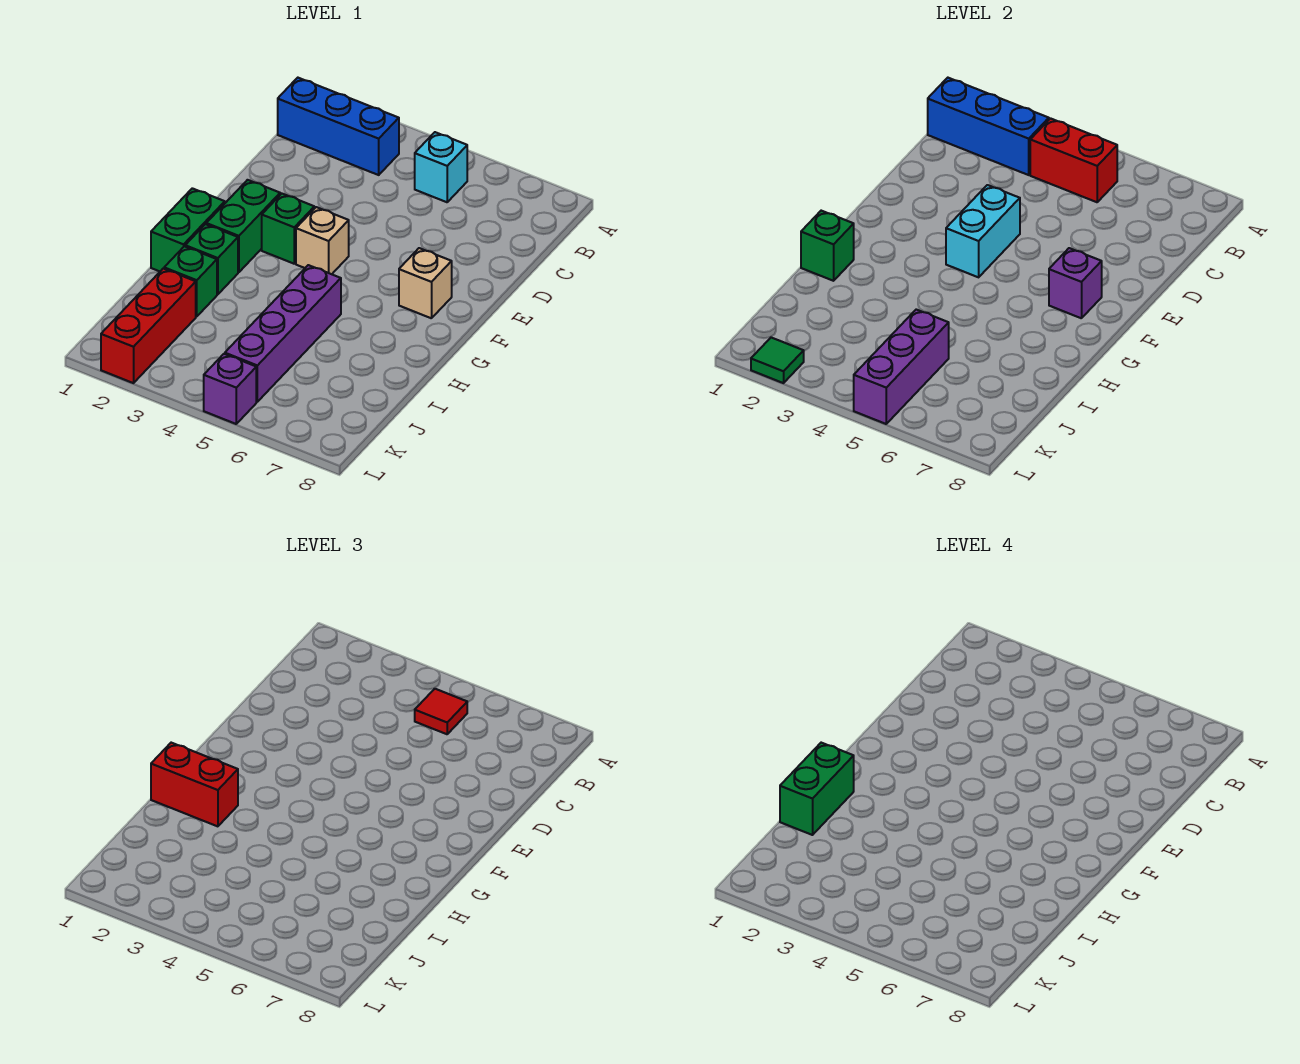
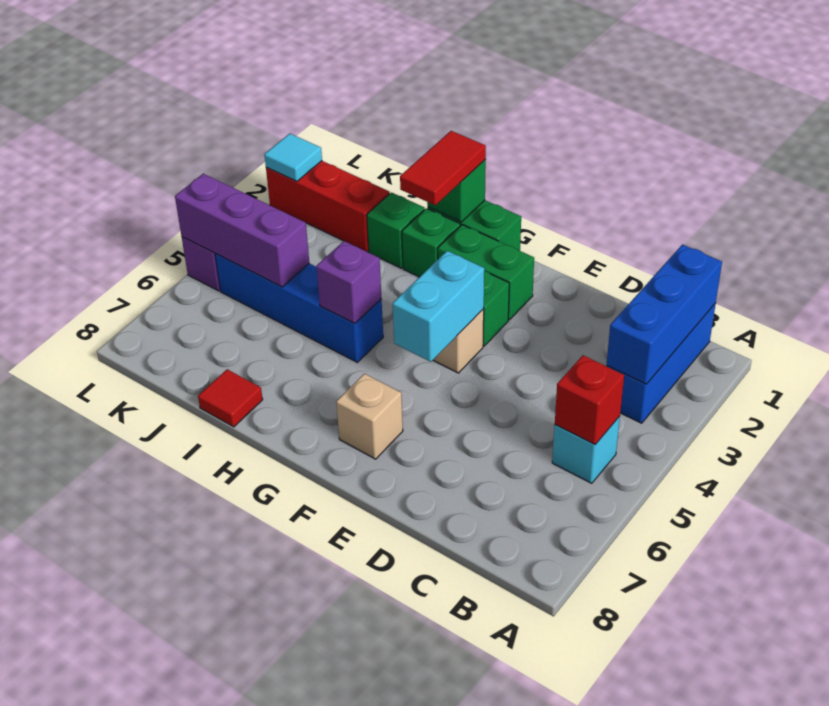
red brick B4:B5 level 2 -> red brick B5 level 2
red tile B5 level 3 -> red tile I8 level 1
cyan brick E4:F4 level 2 -> cyan brick F4:F5 level 2
purple brick F7 level 2 -> purple brick H5 level 2
red brick H1:H2 level 3 -> red tile H1:H2 level 3
green brick H1:I1 level 4 -> none
purple brick H5:K5 level 1 -> blue brick H5:K5 level 1
green tile L2 level 2 -> cyan tile L2 level 2

